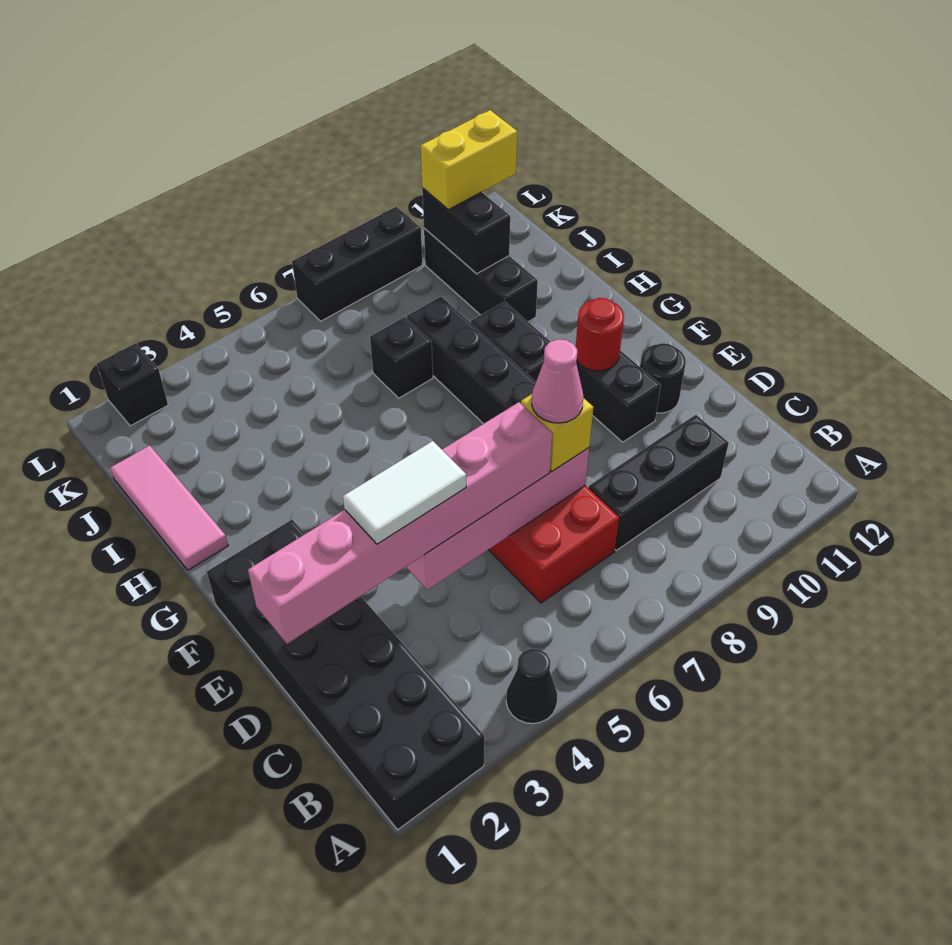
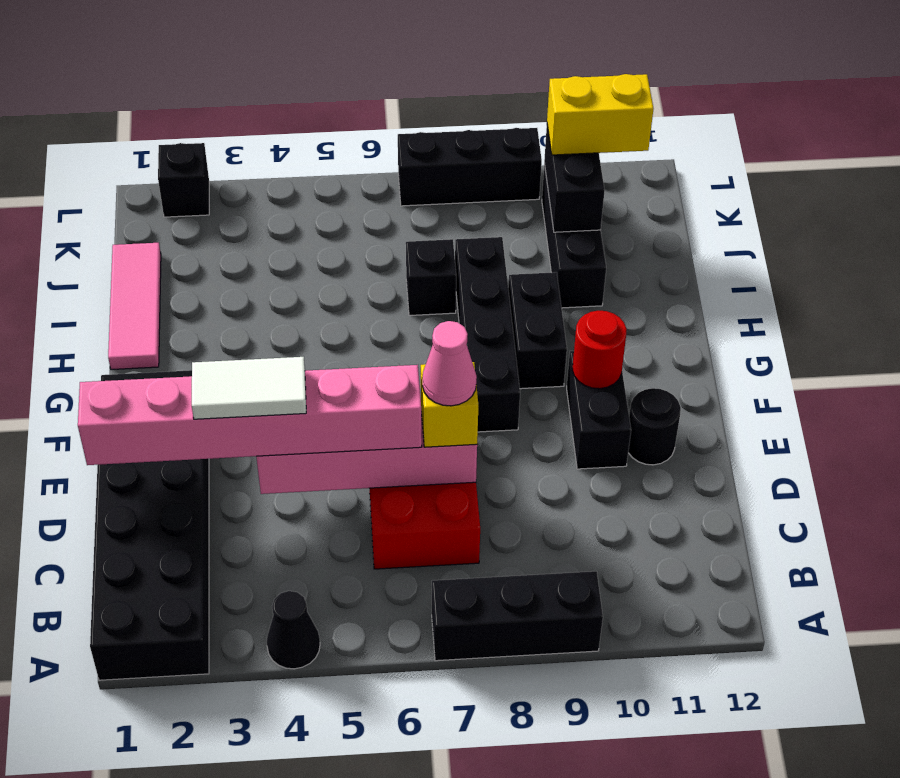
black brick C8:C10 level 1 -> black brick A7:A9 level 1

